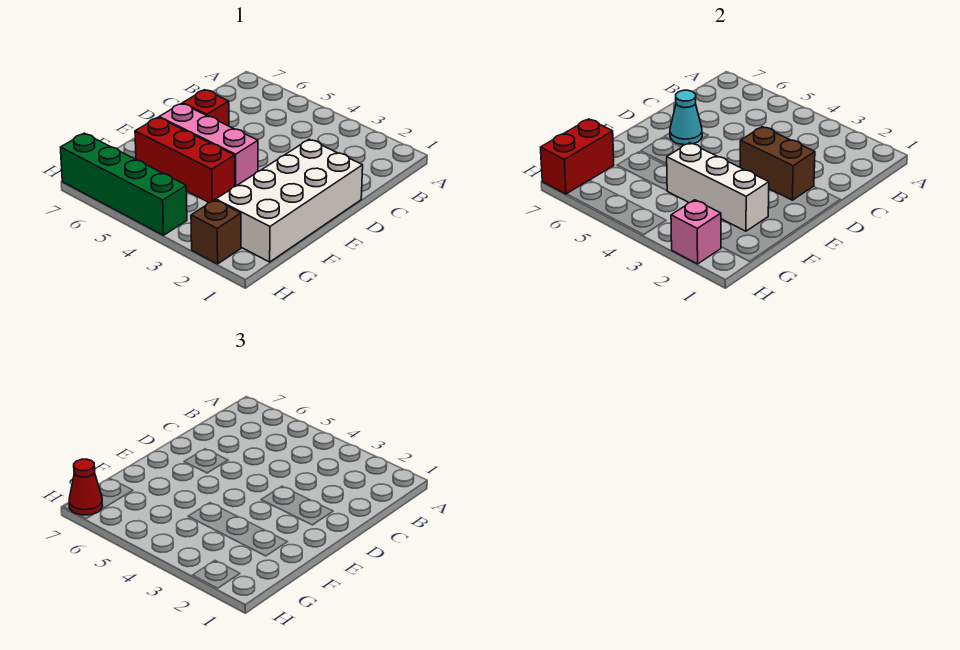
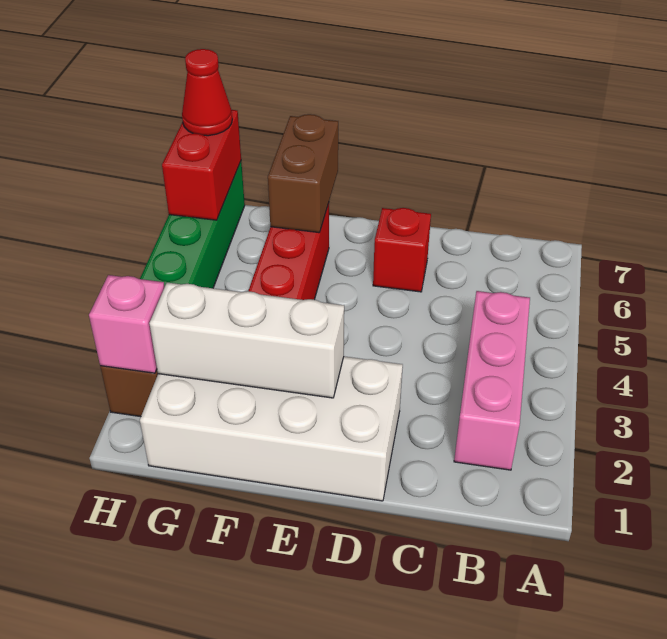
brown brick D2:D3 level 2 -> brown brick F6:F7 level 2
cyan cone D6 level 2 -> none
pink brick E4:E6 level 1 -> pink brick B2:B4 level 1
white brick F2:F4 level 2 -> white brick E2:G2 level 2
red brick G7:H7 level 2 -> red brick H6:H7 level 2

